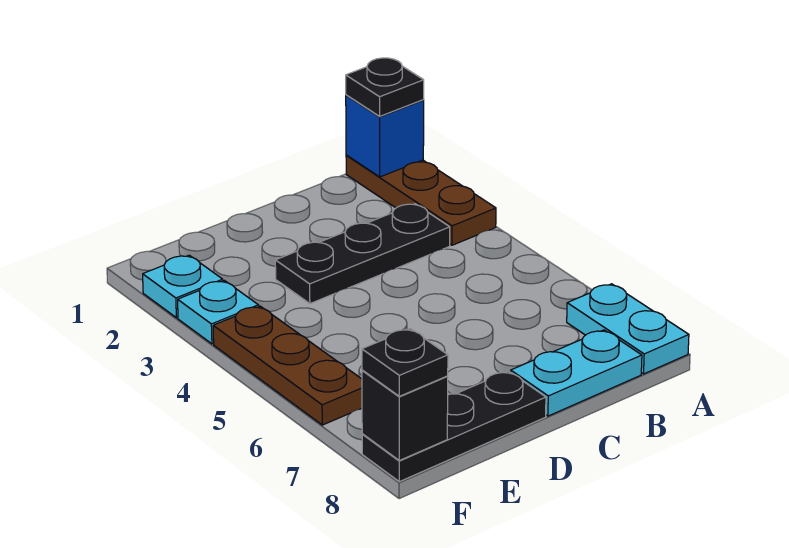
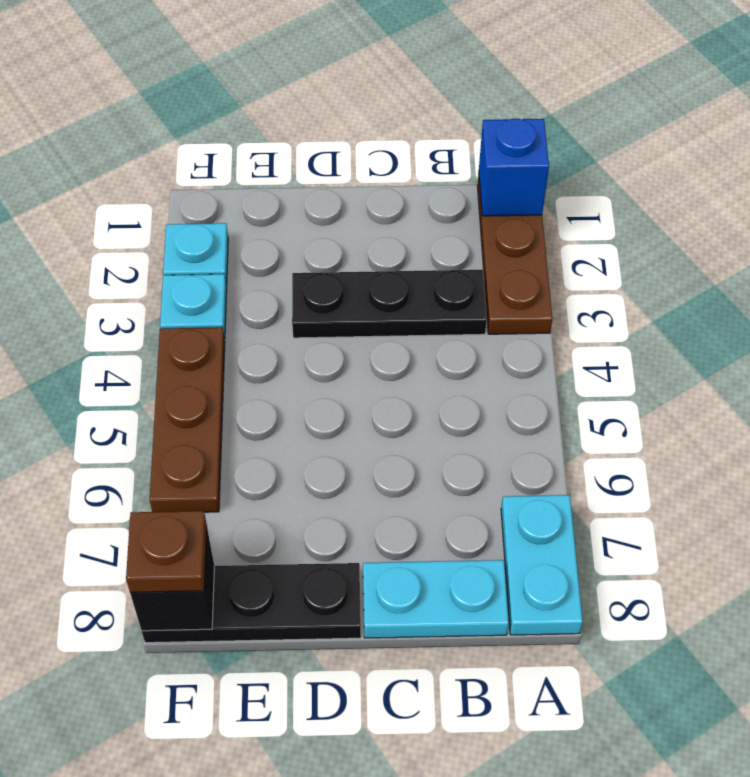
black plate A1 level 3 -> none
black plate F8 level 3 -> brown plate F8 level 3

